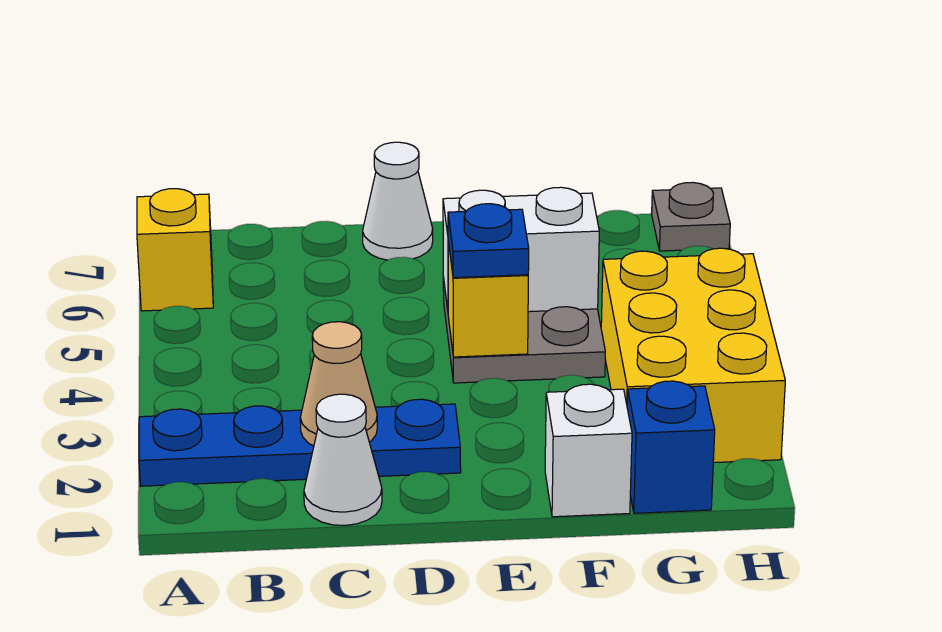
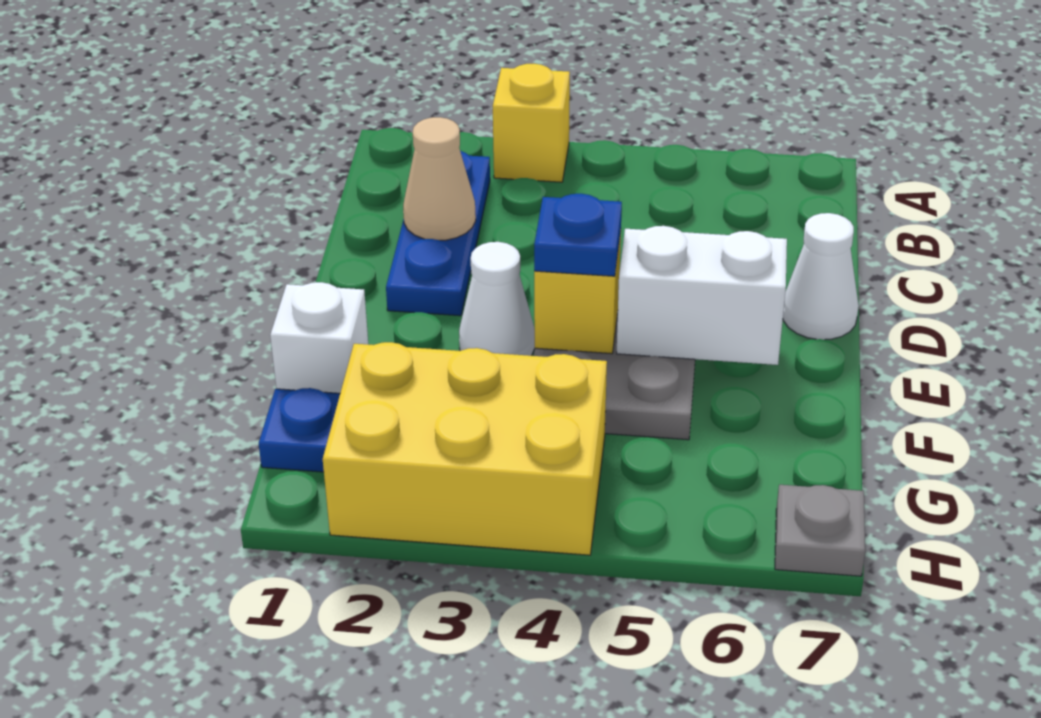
blue plate A2:D2 level 1 -> blue plate B2:D2 level 1
yellow brick A6 level 1 -> yellow brick A3 level 1
white cone C1 level 1 -> white cone E3 level 1
white brick E5:F5 level 2 -> white brick E5:E6 level 2
blue brick G1 level 1 -> blue plate G1 level 1

